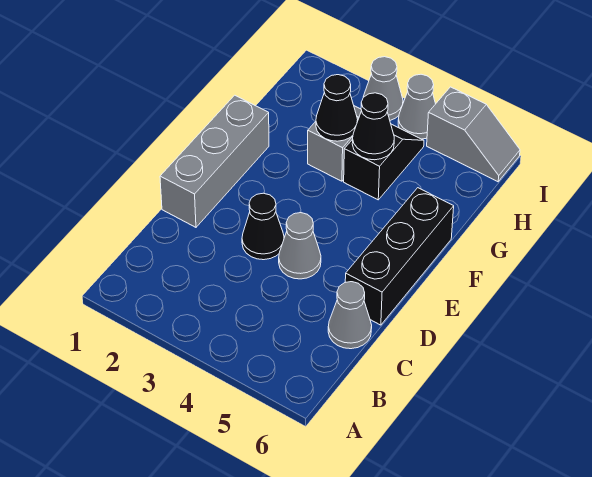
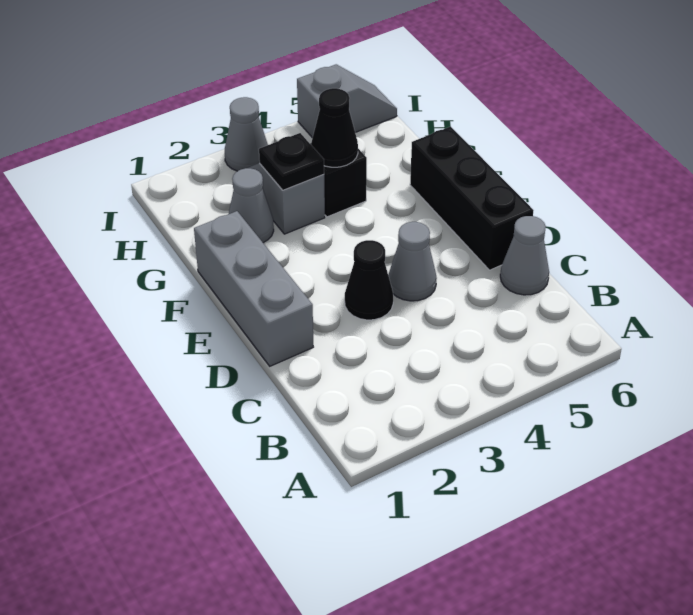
black cone G3 level 2 -> black plate G3 level 2
grey cone I4 level 1 -> grey cone G2 level 1

